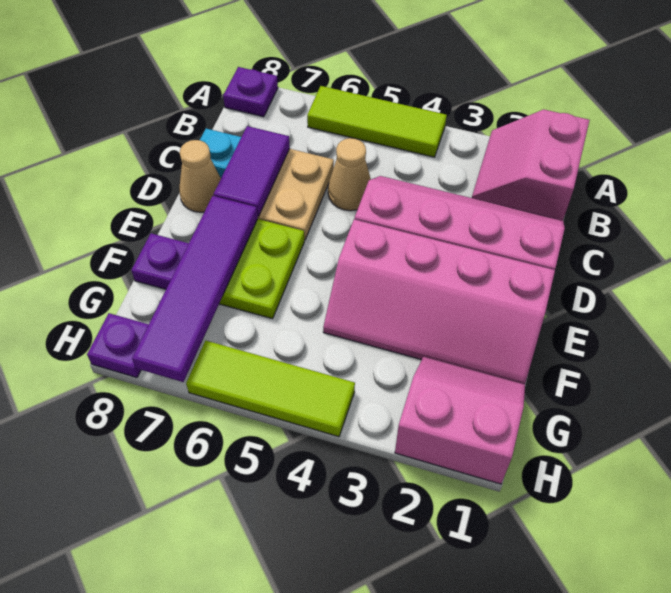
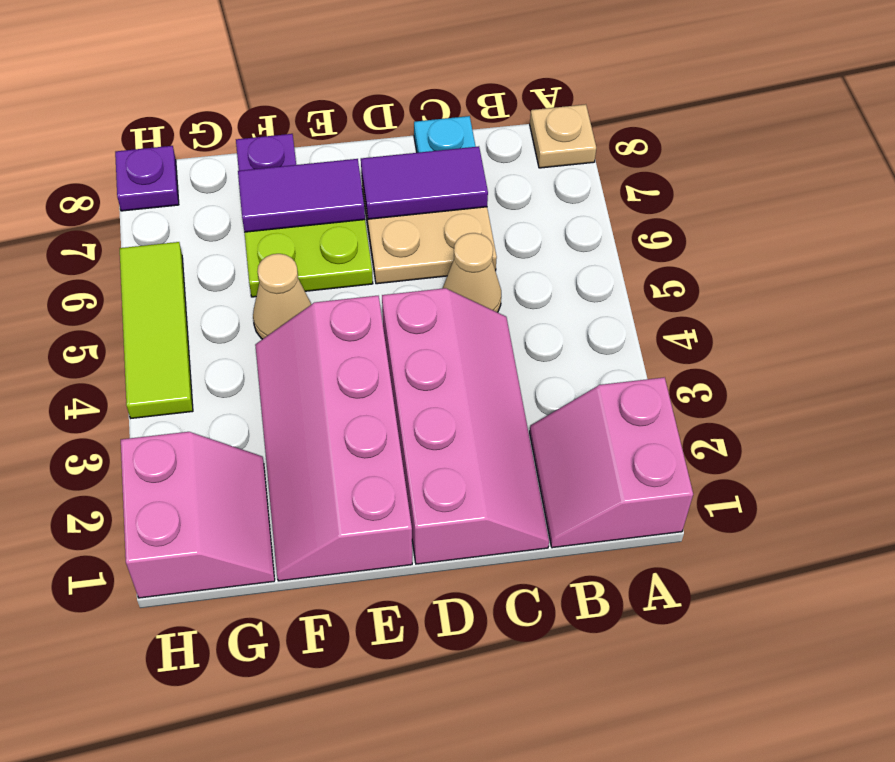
pink slope A1:B2 level 1 top 1 -> pink slope A1:B2 level 1 top A
lime tile A4:A6 level 1 -> none
purple plate A8 level 1 -> tan plate A8 level 1
tan cone D8 level 1 -> tan cone F5 level 1
purple tile E7:H7 level 2 -> purple tile E7:F7 level 2

